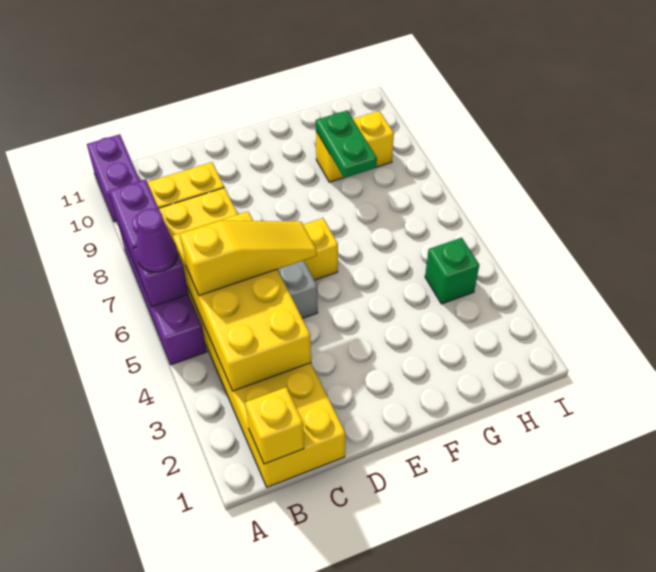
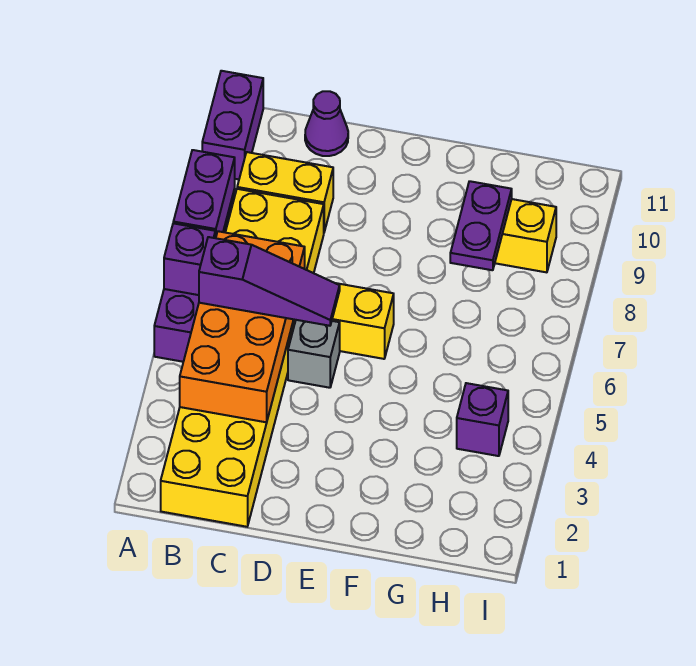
purple cone A6 level 3 -> purple cone C11 level 1
yellow brick B1 level 2 -> none
yellow brick B3:C6 level 2 -> orange brick B3:C6 level 2
yellow slope B5:D5 level 3 top B -> purple slope B5:D5 level 3 top B
green plate G8:G9 level 2 -> purple plate G8:G9 level 2
green brick H4 level 1 -> purple brick H4 level 1

